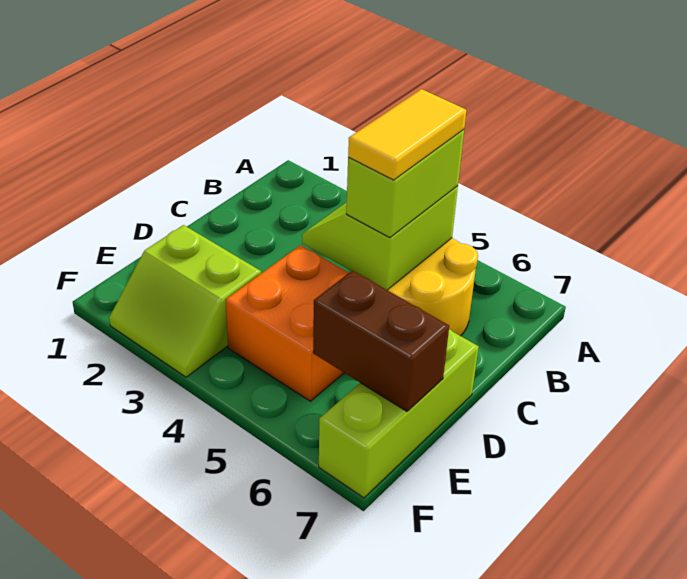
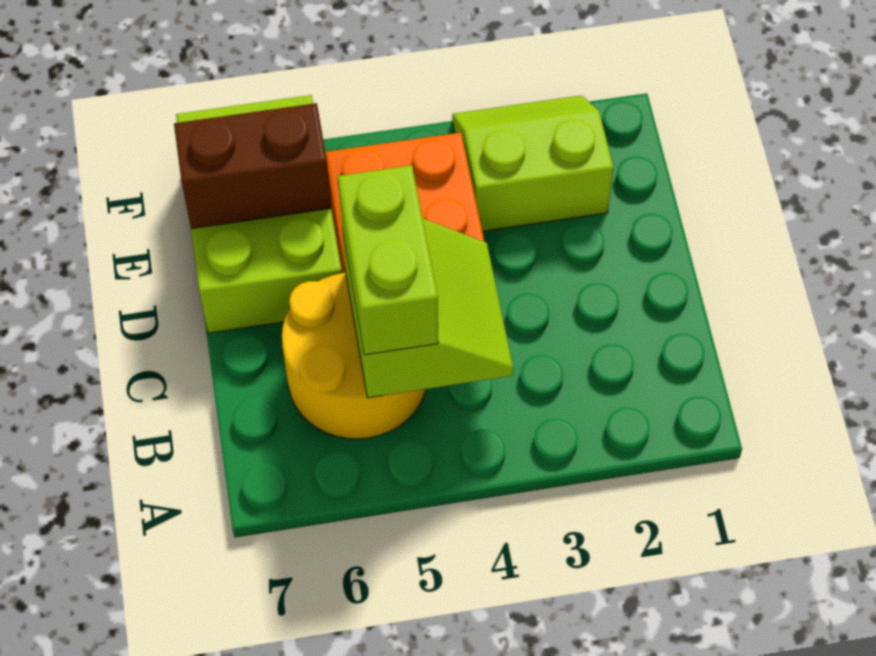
yellow tile B5:C5 level 4 -> none
lime brick D7:F7 level 1 -> lime brick D6:F7 level 1

